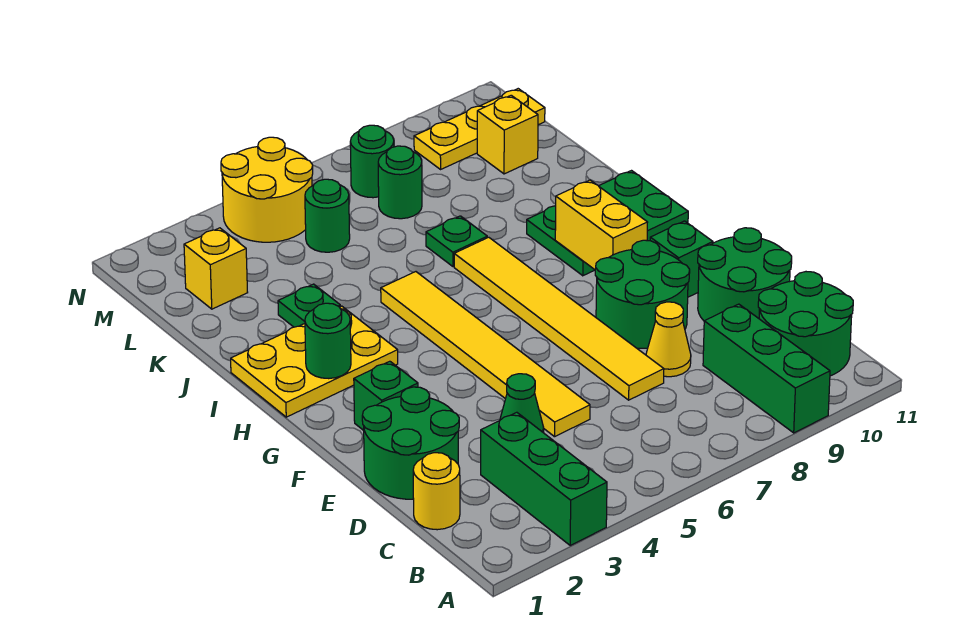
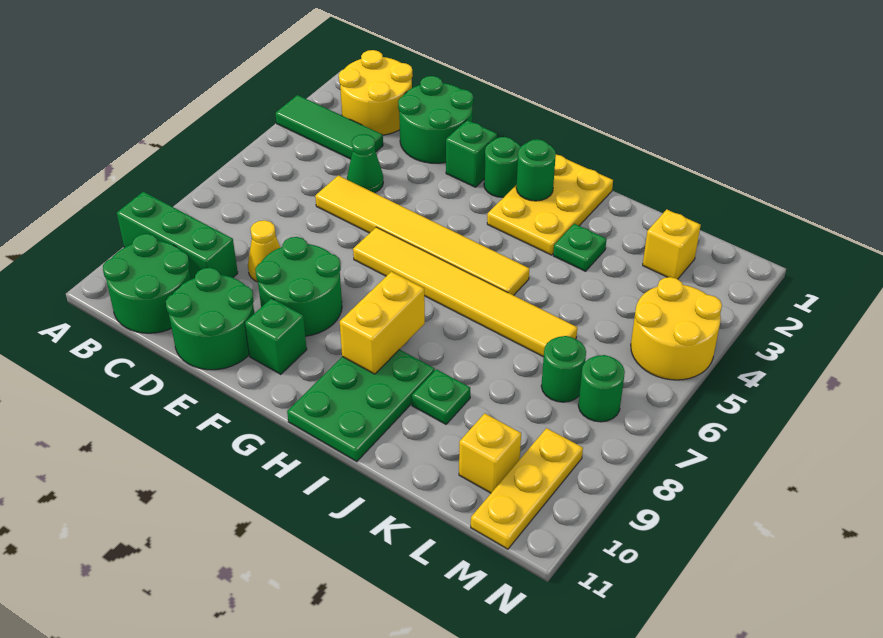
green brick A3:C3 level 1 -> green tile A3:C3 level 1
yellow round brick C1 level 1 -> yellow round brick B1:C2 level 1
yellow tile D7:I7 level 1 -> yellow tile F6:K6 level 1
yellow brick G9:H9 level 2 -> yellow brick H8:H9 level 2
green plate J7 level 1 -> green plate J9 level 1
green round brick L5 level 1 -> green round brick G2 level 1

